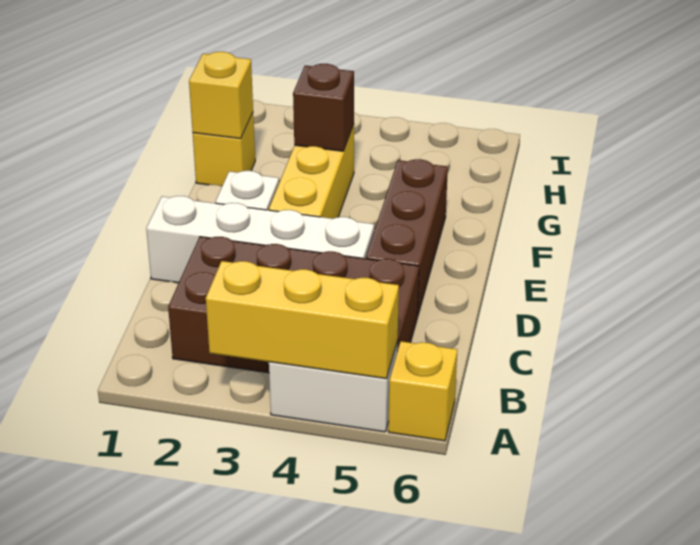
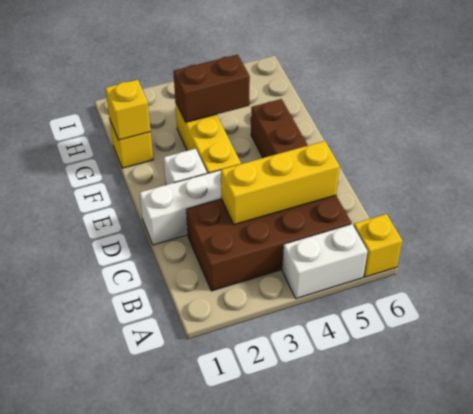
yellow brick A3:A5 level 2 -> yellow brick C3:C5 level 2
brown brick G3 level 2 -> brown brick G3:G4 level 2

